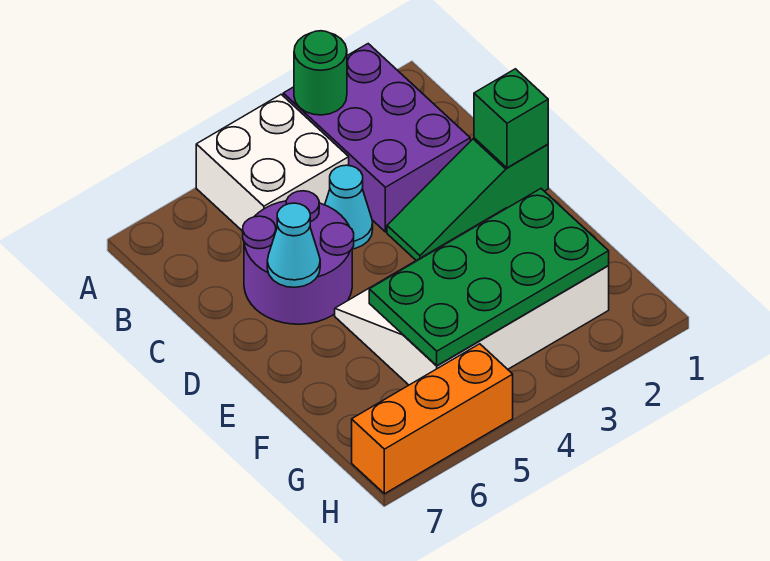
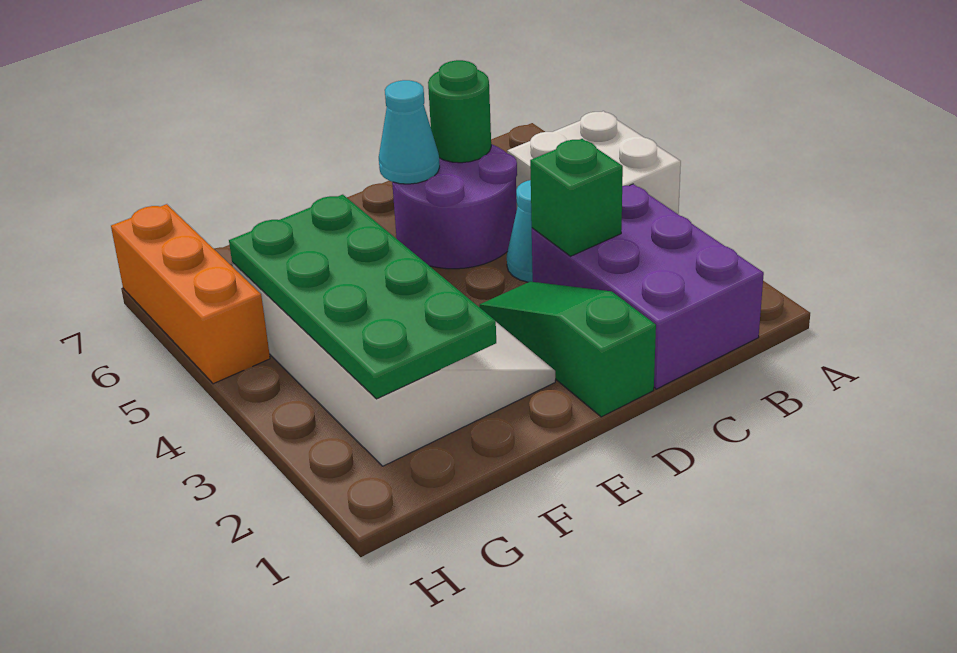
purple brick A2:C3 level 1 -> purple brick B1:C3 level 1
green round brick A3 level 2 -> green round brick C6 level 2
green brick D1 level 2 -> green brick C3 level 2

